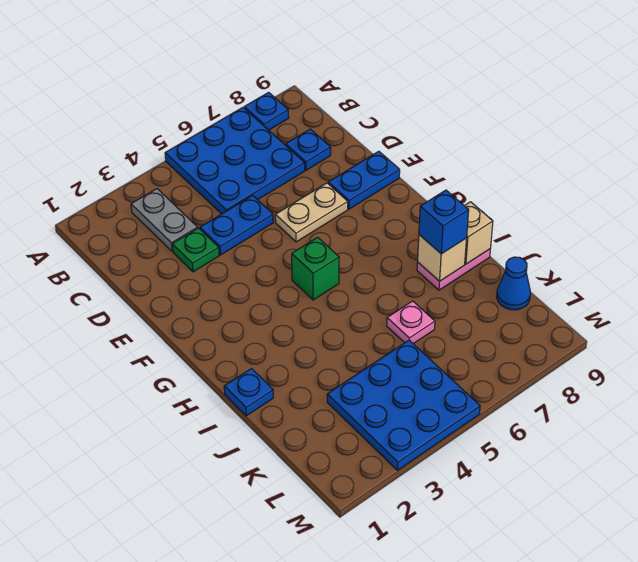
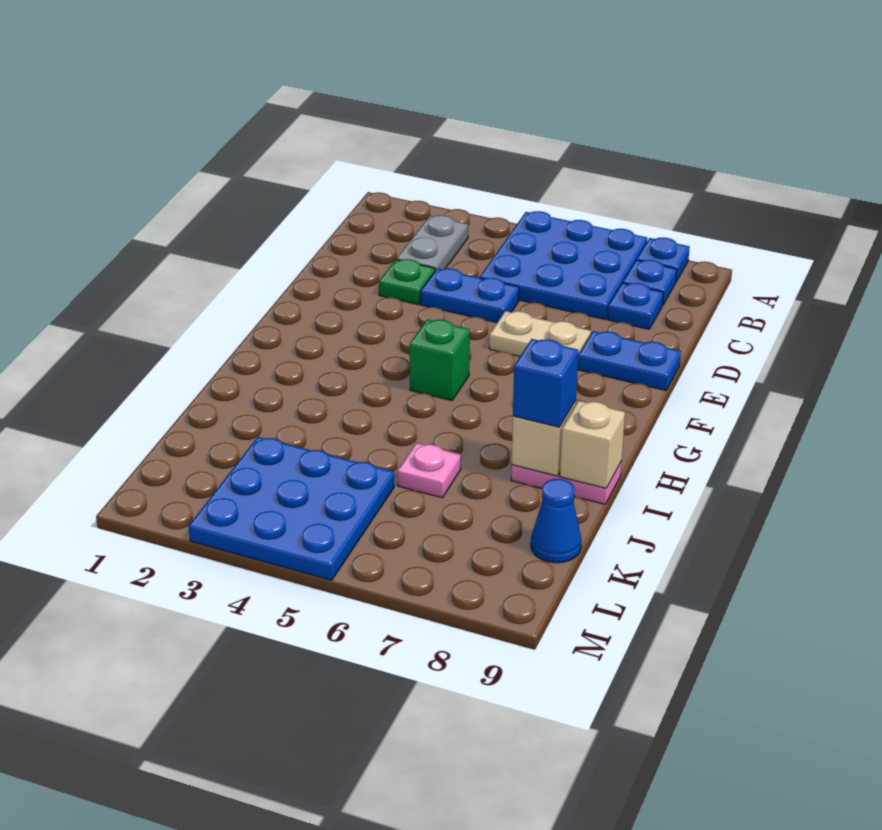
blue plate I1 level 1 -> blue plate B8 level 1

